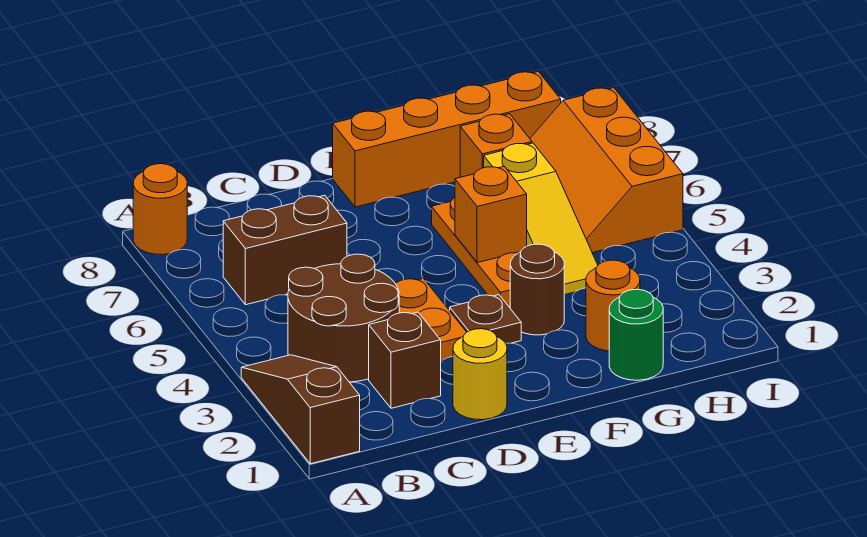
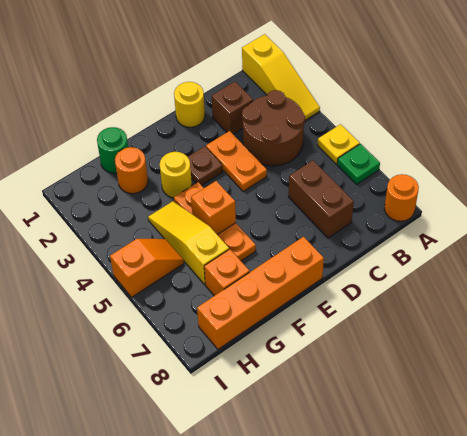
brown slope A1:A3 level 1 top 1 -> yellow slope A1:A3 level 1 top 1
none -> yellow plate A5 level 1
none -> green plate A6 level 1
brown brick B6:C6 level 1 -> brown brick C6:C7 level 1
brown round brick F3 level 1 -> yellow round brick F3 level 1
orange slope H5:I7 level 1 top I -> orange slope H5:I5 level 1 top I

